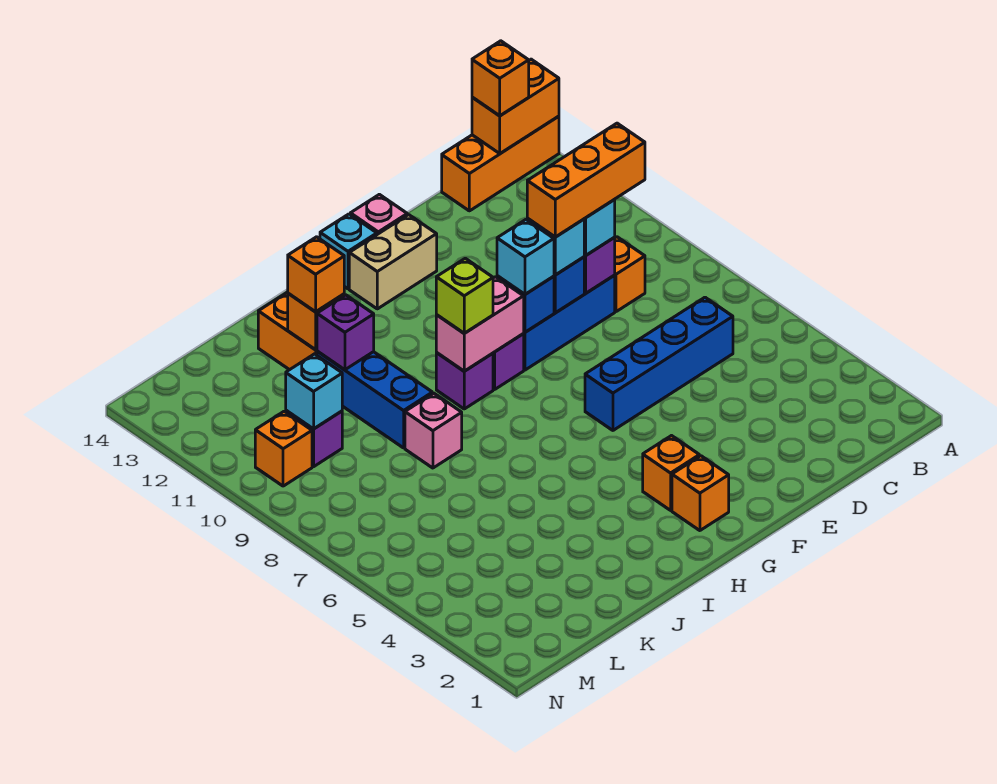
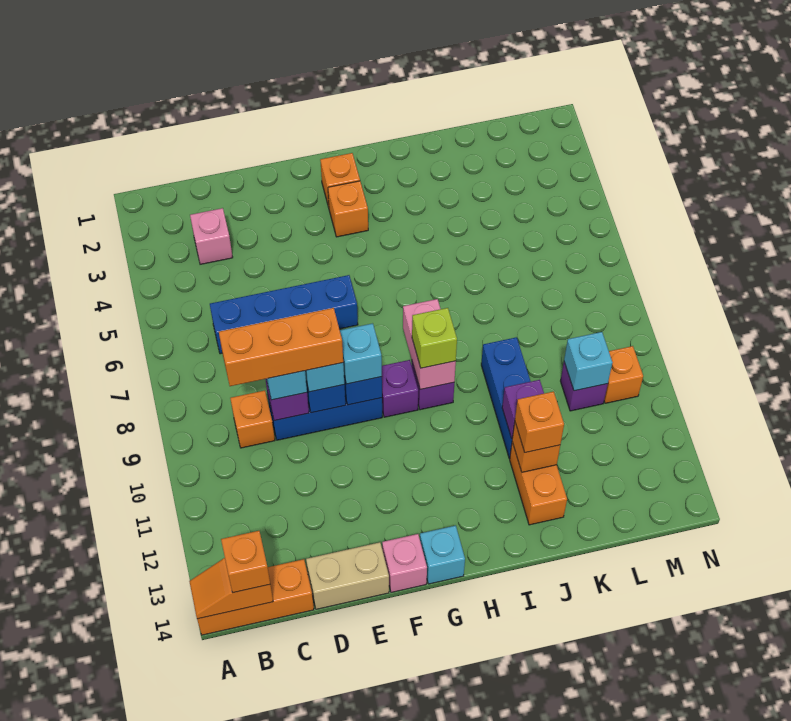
orange brick A14:B14 level 2 -> orange slope A14:B14 level 2 top B
tan brick F13:G13 level 1 -> tan brick D14:E14 level 1
pink brick G9:H9 level 2 -> pink brick H8:H9 level 2
pink brick J8 level 1 -> pink brick C3 level 1

